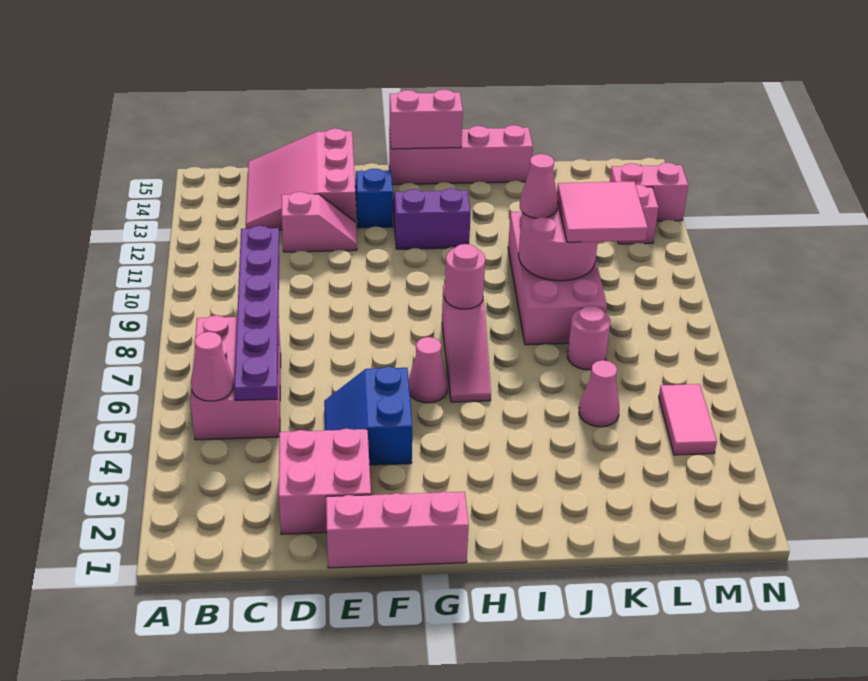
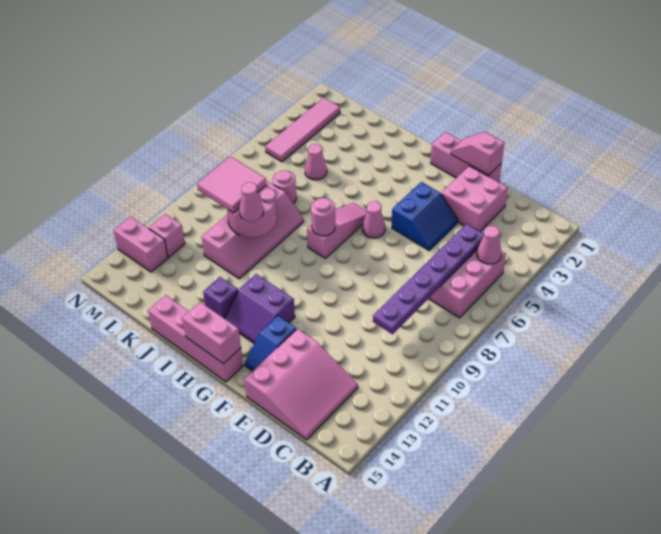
pink slope D12:E12 level 1 top D -> pink slope E1:F1 level 2 top E
none -> purple brick I13 level 1
pink brick J8:K11 level 1 -> pink slope J8:K11 level 1 top K
pink tile M4:M5 level 1 -> pink tile M2:M5 level 1

